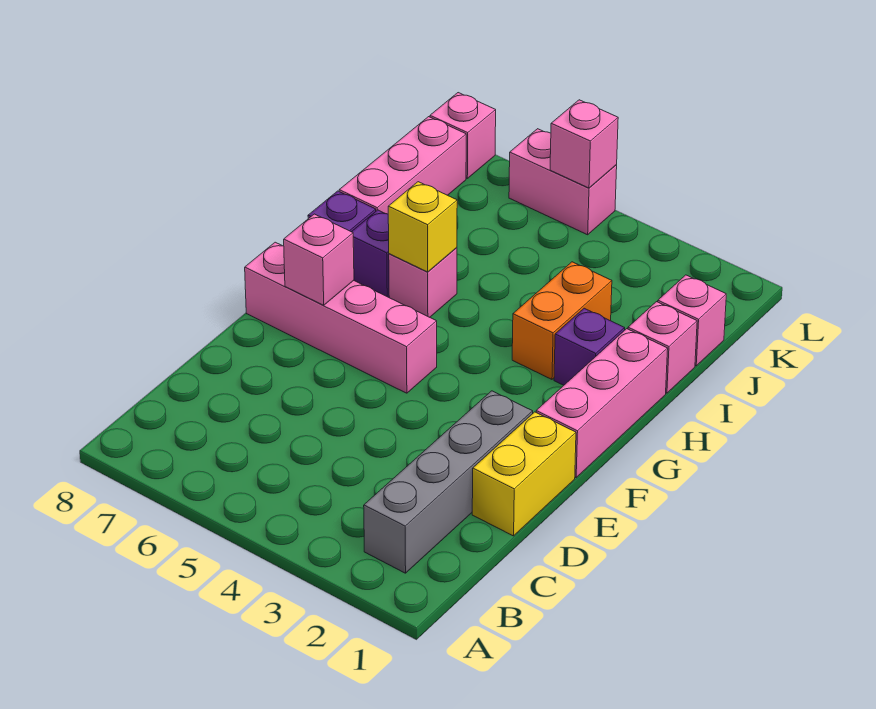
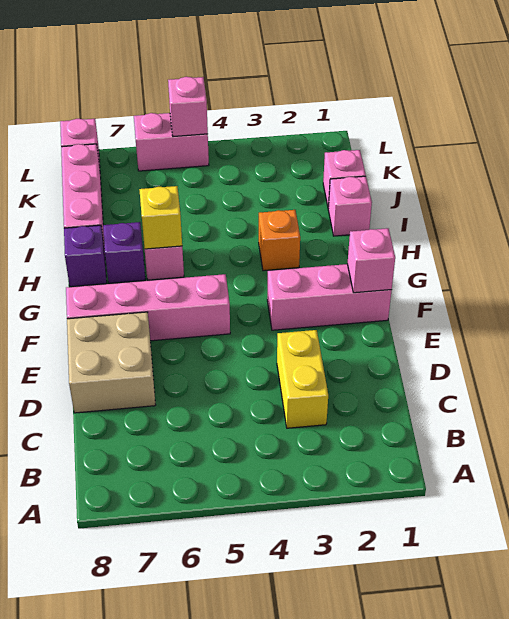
grey brick B2:E2 level 1 -> none
yellow brick D1:E1 level 1 -> yellow brick C3:D3 level 1
none -> tan brick D7:E8 level 1
pink brick F1:H1 level 1 -> pink brick F1:F3 level 1
pink brick F7 level 2 -> pink brick F1 level 2
purple brick H2 level 1 -> none
orange brick H3:I3 level 1 -> orange brick H3 level 1

